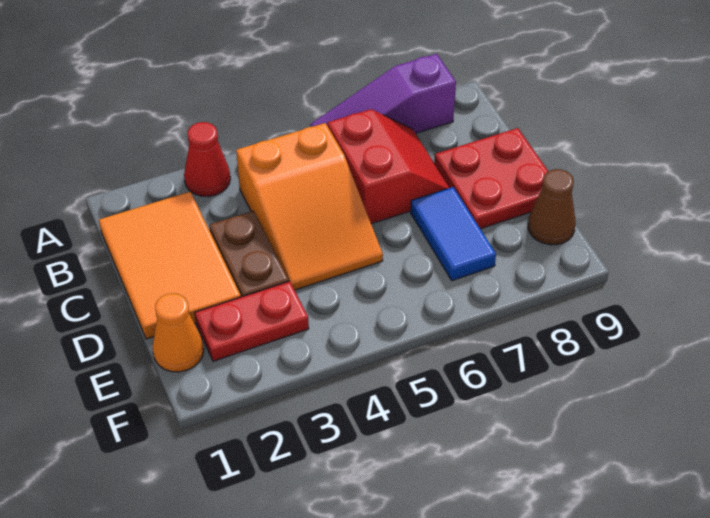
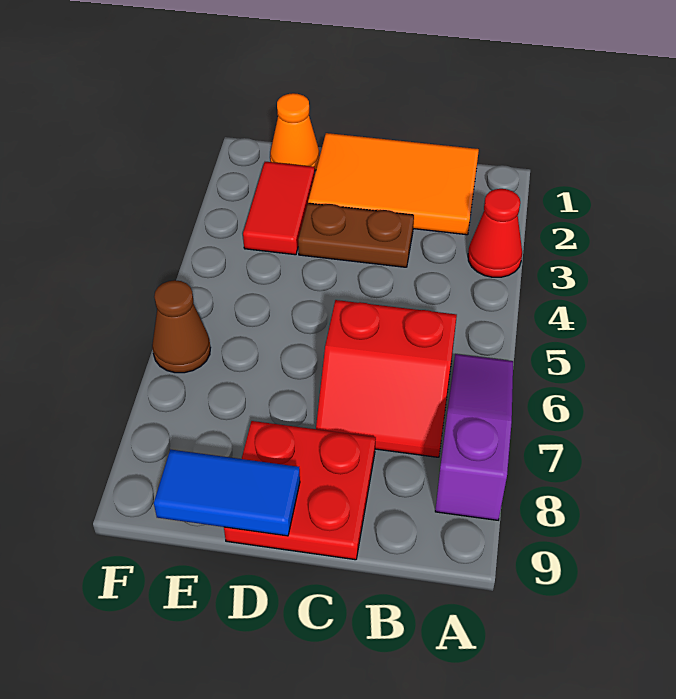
orange slope B4:D5 level 1 top B -> none
blue tile D7:E7 level 1 -> blue tile D9:E9 level 2
red plate E2:E3 level 1 -> red tile E2:E3 level 1
brown cone E9 level 1 -> brown cone F6 level 1

